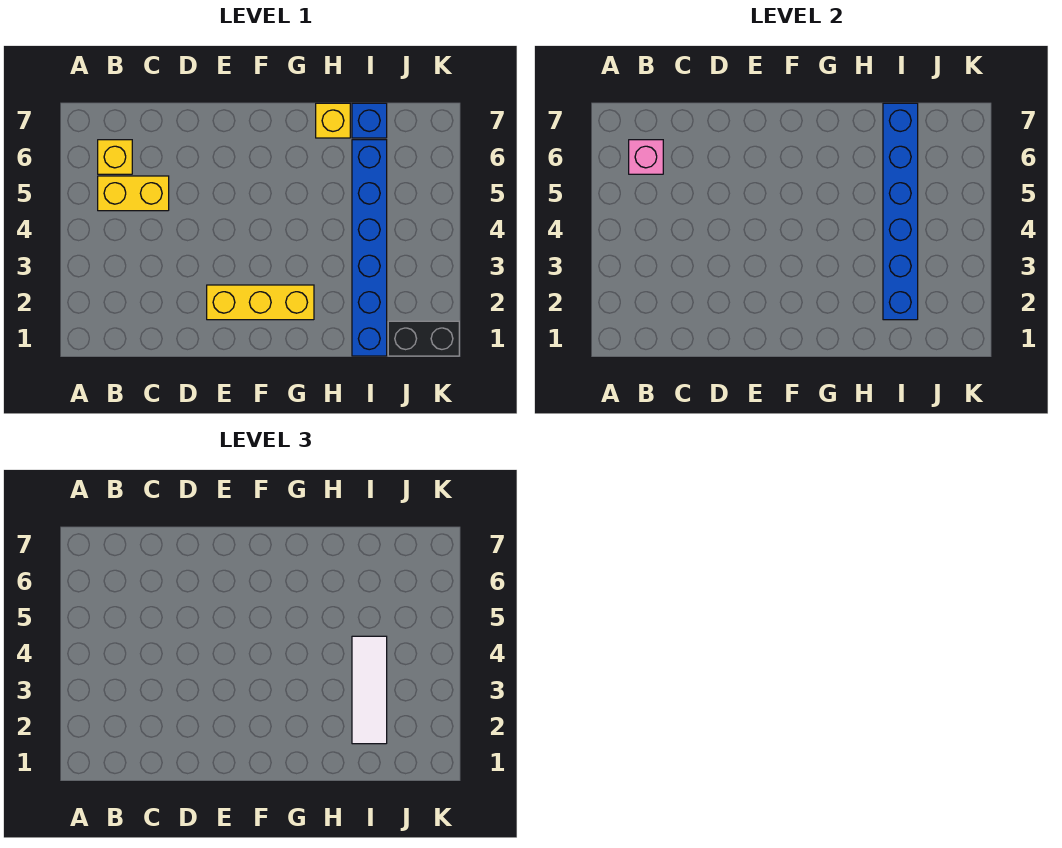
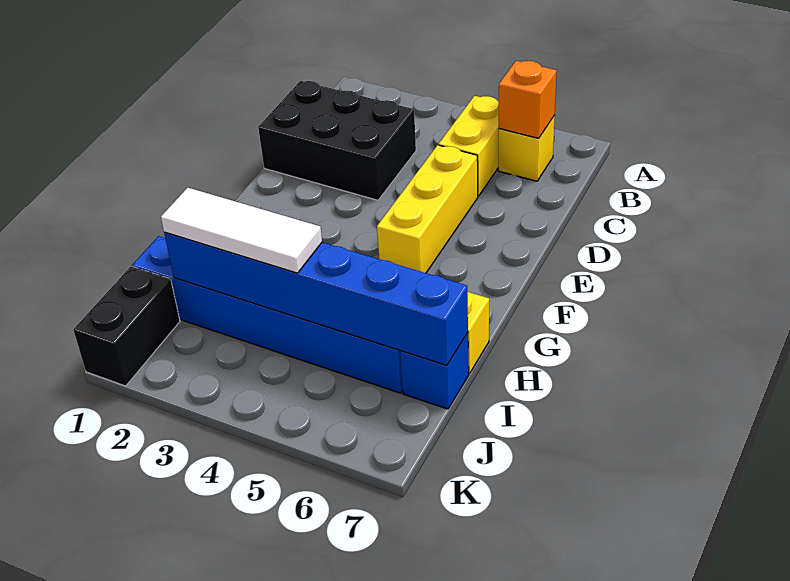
pink brick B6 level 2 -> orange brick B6 level 2
none -> black brick C1:D3 level 1
yellow brick E2:G2 level 1 -> yellow brick D5:F5 level 1

